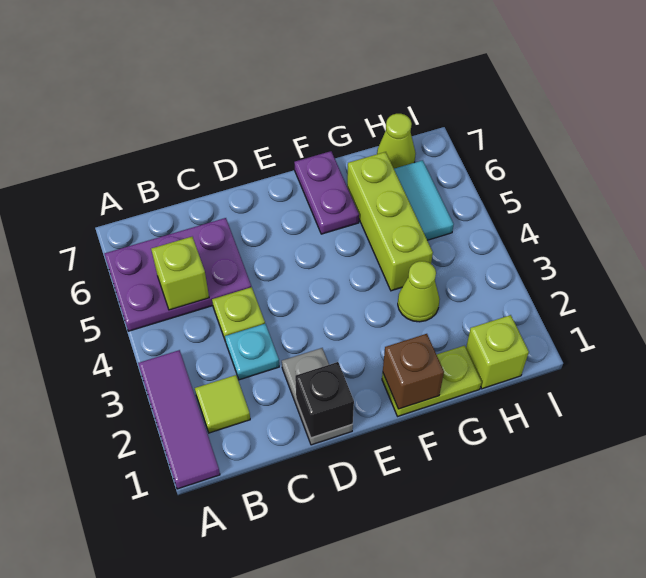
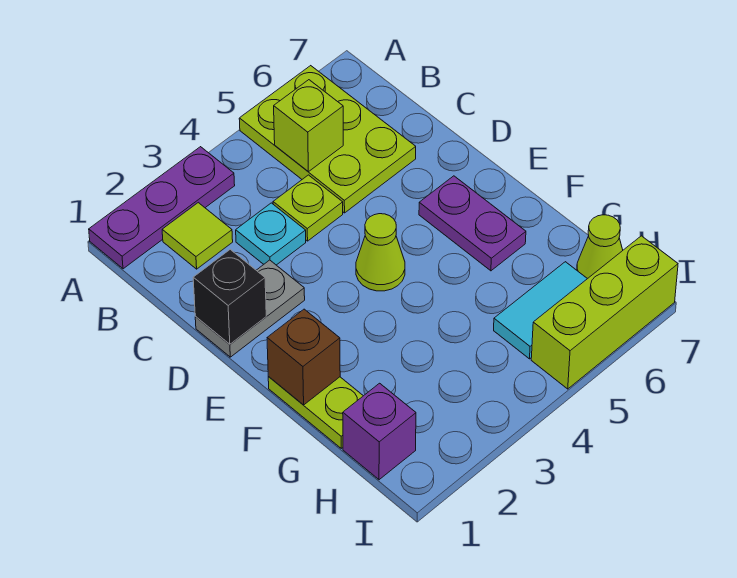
purple tile A1:A3 level 1 -> purple plate A1:A3 level 1
purple plate A5:C6 level 1 -> lime plate A5:C6 level 1
purple plate F6:F7 level 1 -> purple plate E6:F6 level 1
lime cone G3 level 1 -> lime cone E4 level 1
lime brick G4:G6 level 1 -> lime brick I5:I7 level 1
lime brick H1 level 1 -> purple brick H1 level 1

